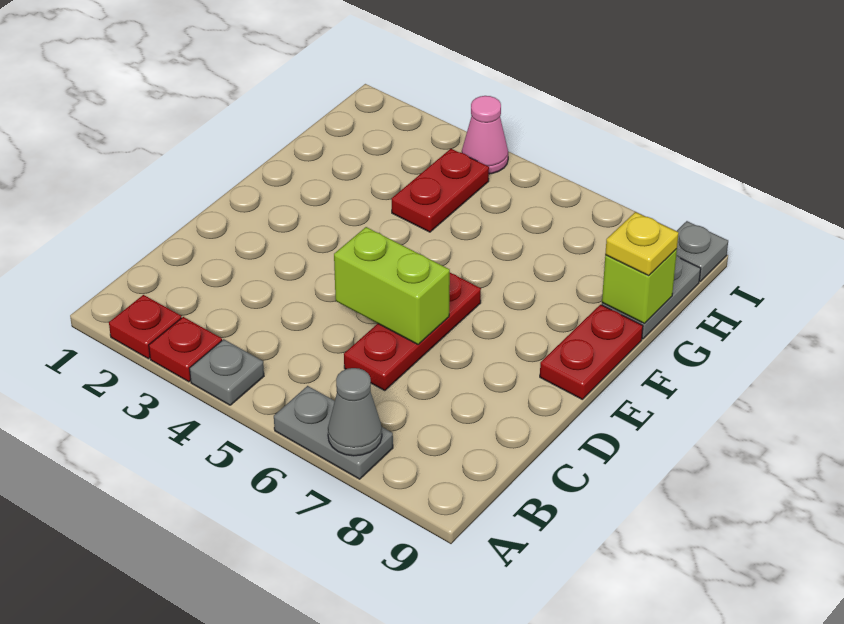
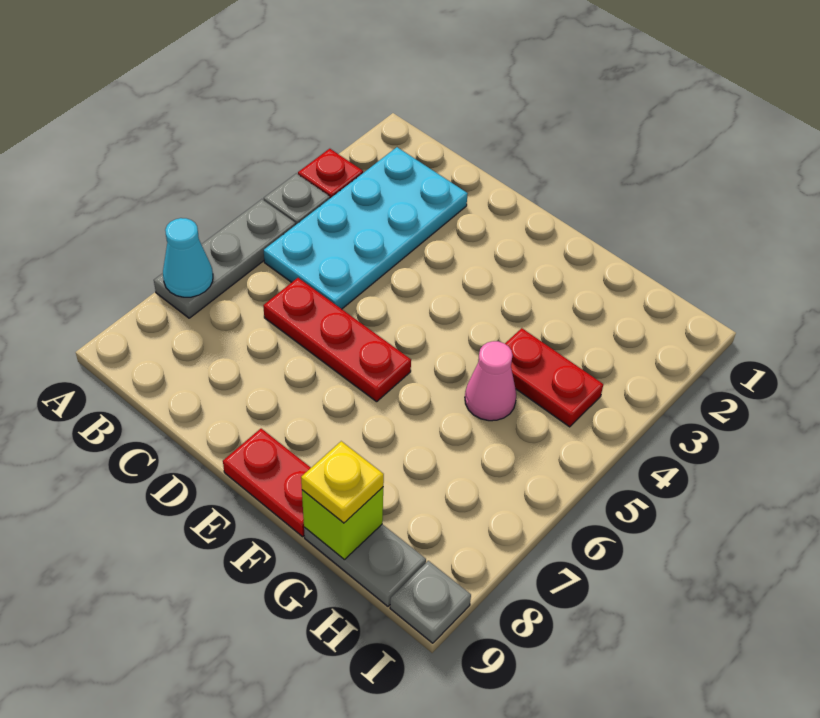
red plate A2 level 1 -> none
grey plate A6:A7 level 1 -> grey plate A5:A7 level 1
grey cone A7 level 2 -> cyan cone A7 level 2
none -> cyan plate B2:C5 level 1
lime brick D5:D6 level 2 -> none
pink cone I4 level 1 -> pink cone G5 level 1

